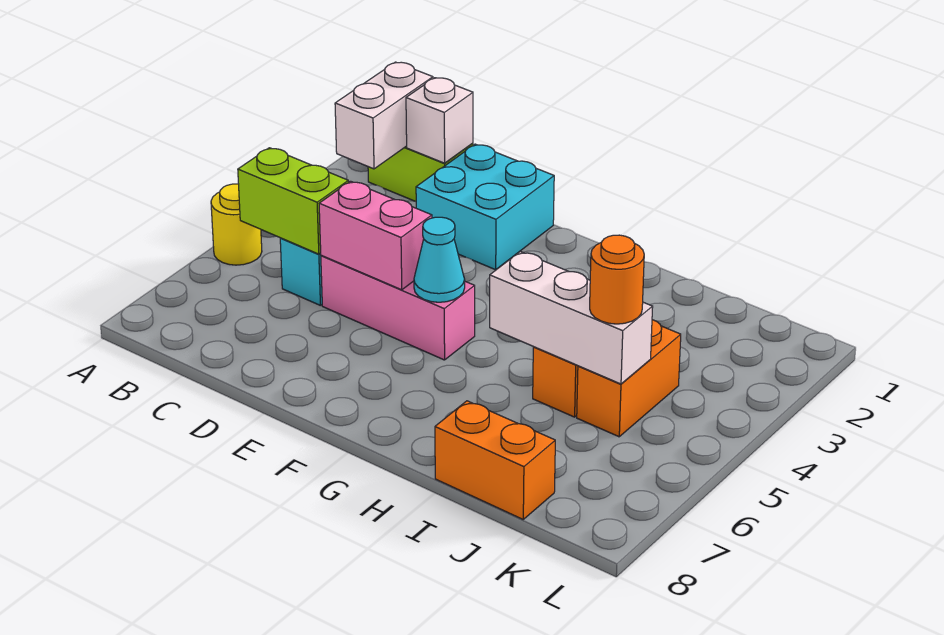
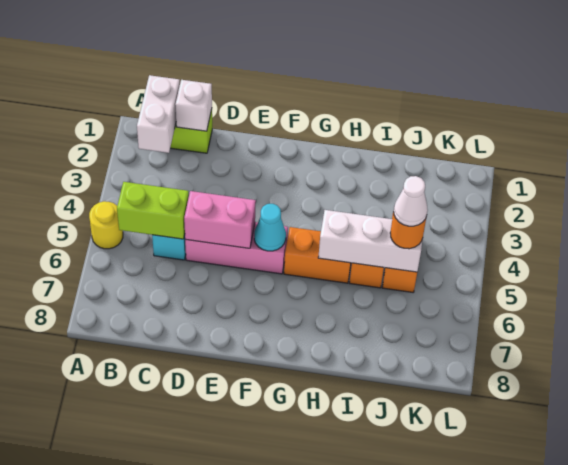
cyan brick D1:E2 level 1 -> none
orange brick I8:J8 level 1 -> orange brick G5:H5 level 1
none -> white cone J5 level 4

